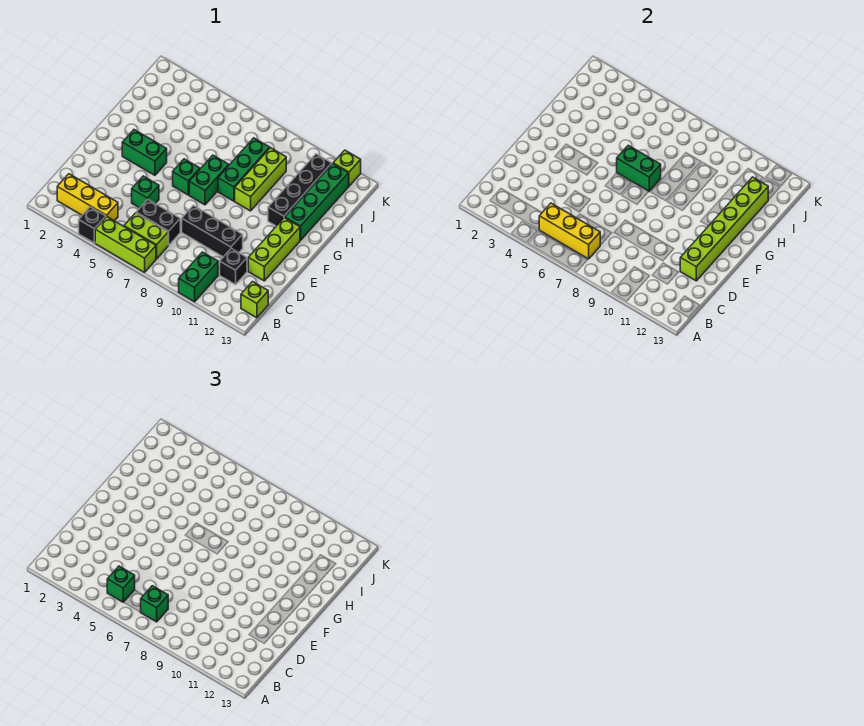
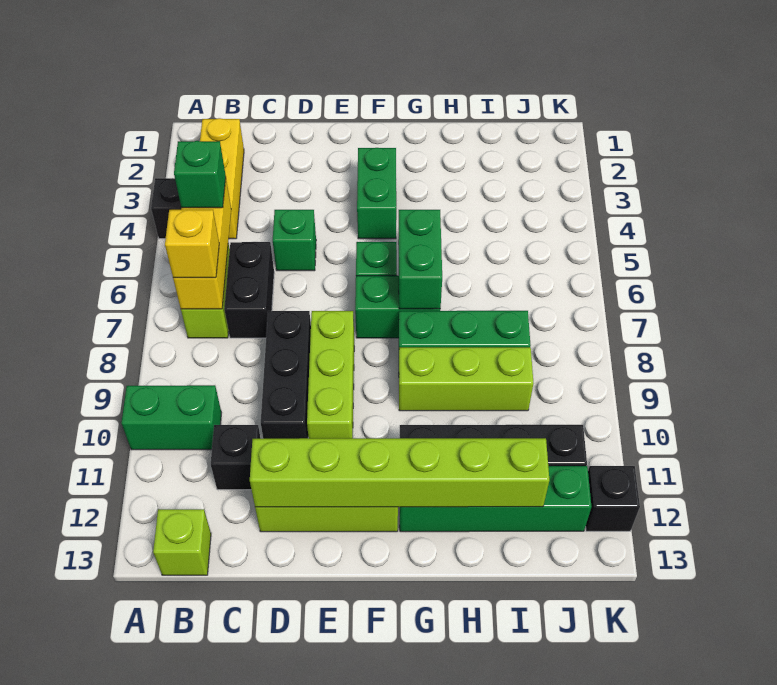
lime brick A5:A7 level 1 -> lime brick E8:E10 level 1
green brick B7 level 3 -> yellow brick B7 level 3
lime brick K12 level 1 -> black brick K12 level 1

